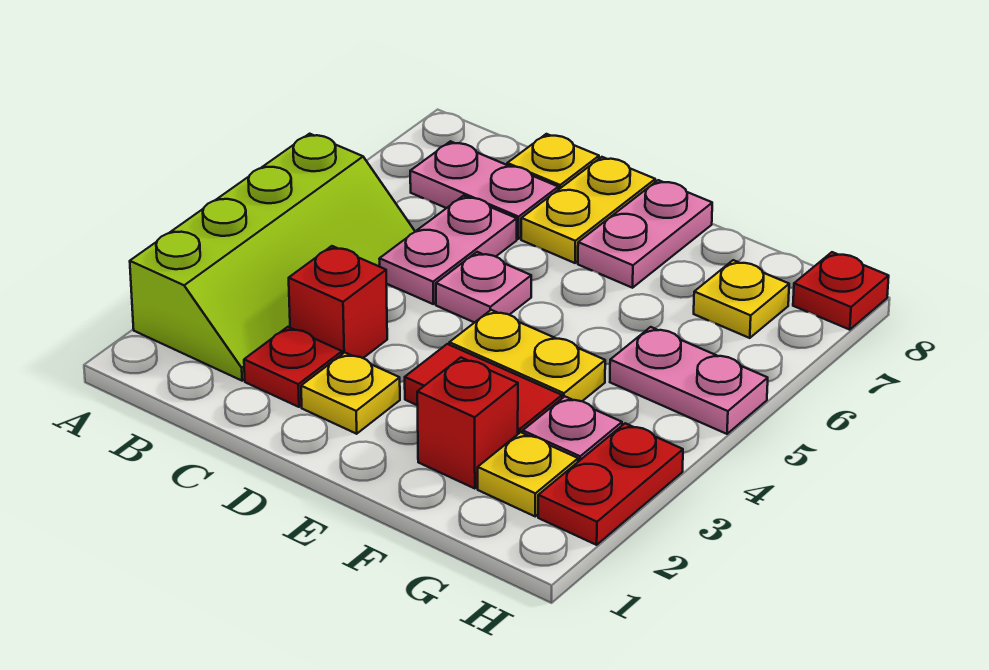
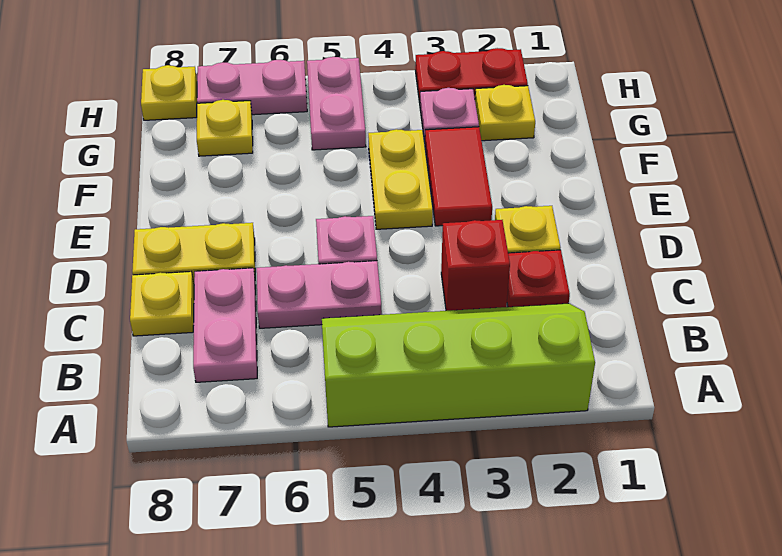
pink plate E7:E8 level 1 -> pink plate H6:H7 level 1
red brick F2 level 1 -> none
red plate H8 level 1 -> yellow plate H8 level 1

